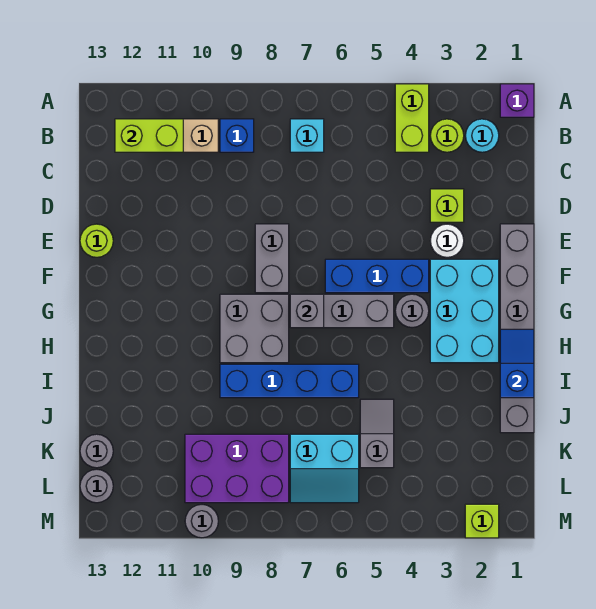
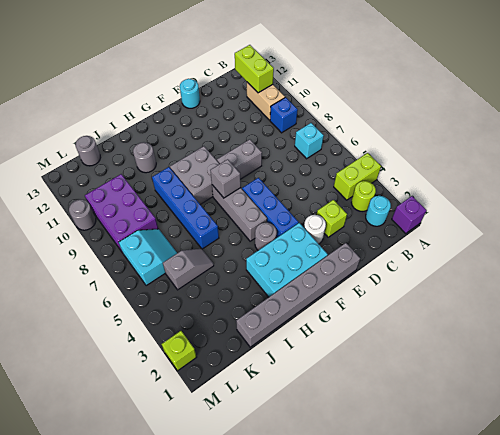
lime round brick E13 level 1 -> cyan round brick E13 level 1
blue slope H1:I1 level 2 top I -> none
cyan slope K6:L7 level 1 top K -> cyan slope K6:L7 level 1 top L
grey round brick L13 level 1 -> grey round brick I11 level 1

